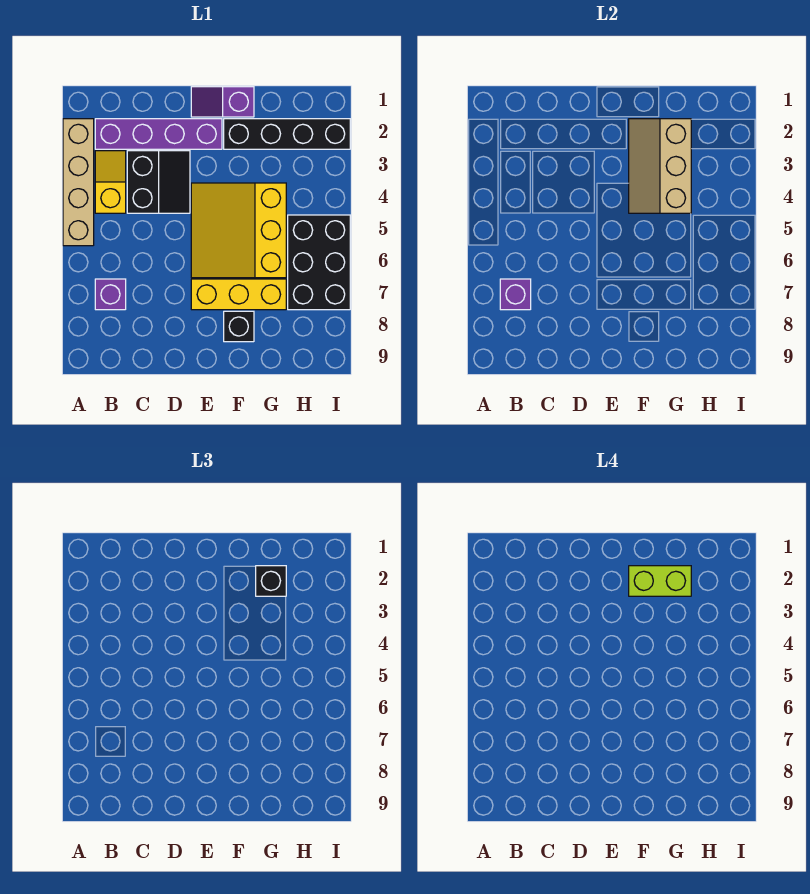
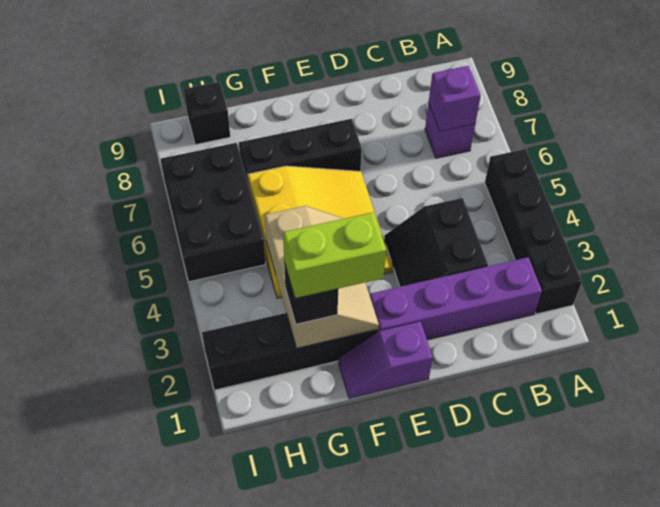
tan brick A2:A5 level 1 -> black brick A2:A5 level 1
yellow slope B3:B4 level 1 top 4 -> none
purple slope E1:F1 level 1 top F -> purple slope E1:F1 level 1 top E
yellow brick E7:G7 level 1 -> black brick E7:G7 level 1
black brick F8 level 1 -> black brick H9 level 1

